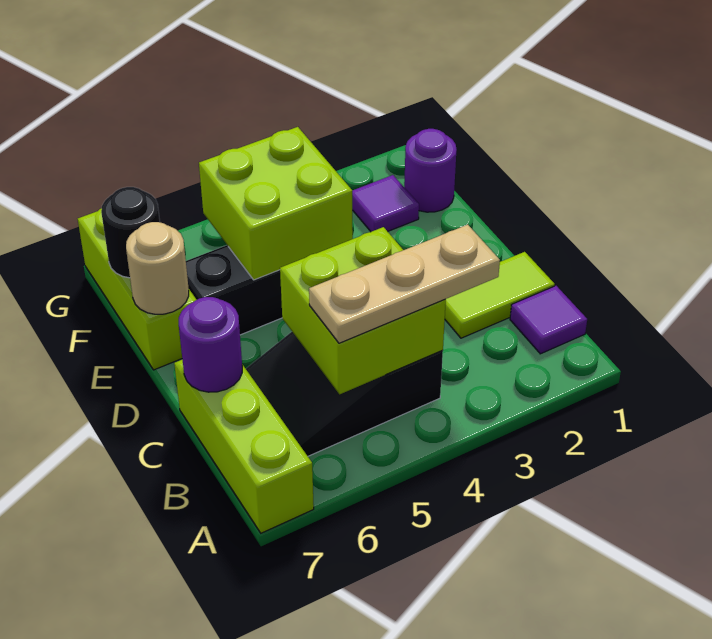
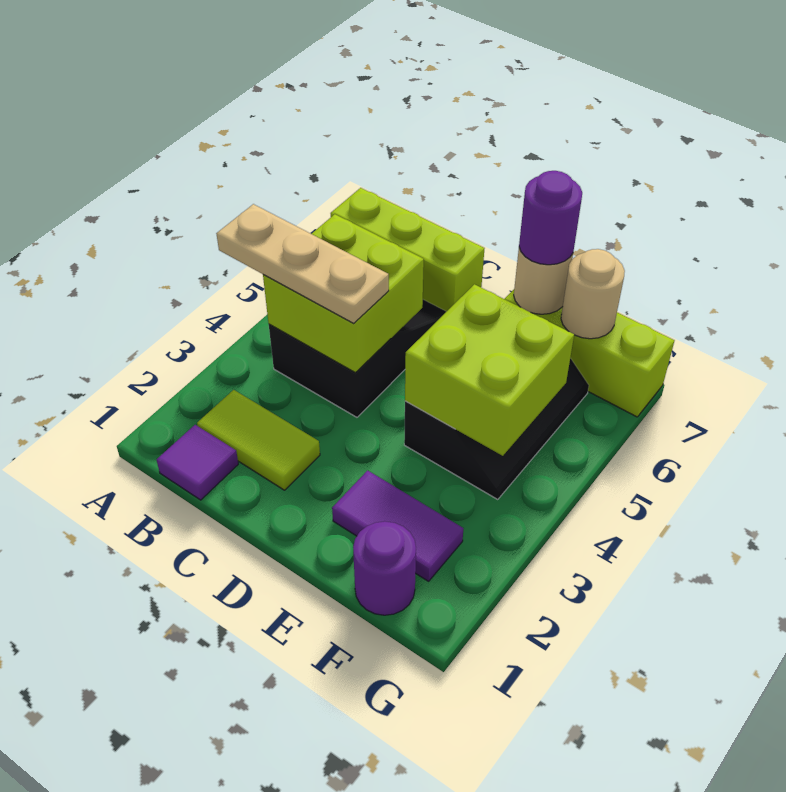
tan plate B3:B5 level 3 -> tan plate A4:C4 level 3
lime tile C1:C2 level 1 -> lime tile B2:C2 level 1
purple round brick C7 level 2 -> purple round brick E7 level 3
purple tile F2 level 1 -> purple tile E2:F2 level 1
black round brick F7 level 2 -> tan round brick F7 level 2

